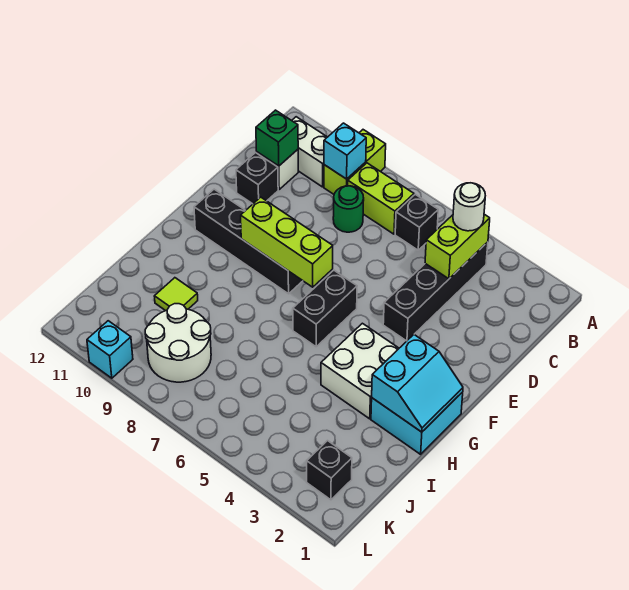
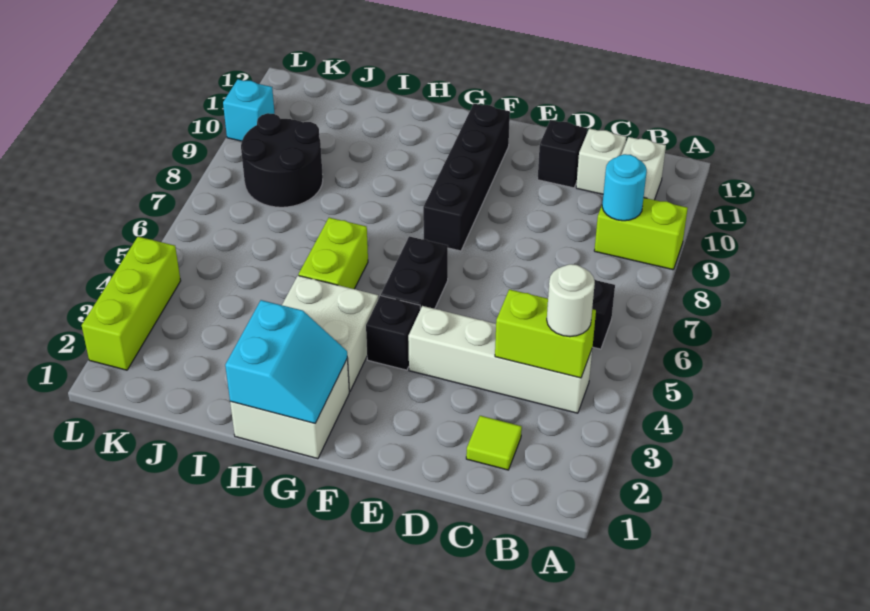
black brick B4:E4 level 1 -> white brick B4:E4 level 1
lime brick B7:B8 level 1 -> lime brick H5:H6 level 1
cyan brick B9 level 2 -> cyan round brick B9 level 2
green round brick C8 level 1 -> none
green brick C11 level 2 -> none
black brick F6:G6 level 1 -> black brick F5:F6 level 1
lime brick F7:F9 level 2 -> lime brick L2:L4 level 1
cyan brick G1:H2 level 1 -> white brick G1:H2 level 1
cyan slope G1:H2 level 2 top 2 -> cyan slope G1:H2 level 2 top H
lime tile I10 level 1 -> lime tile C2 level 1
white round brick J8:K9 level 1 -> black round brick J8:K9 level 1
black brick K2 level 1 -> black brick F4 level 1

